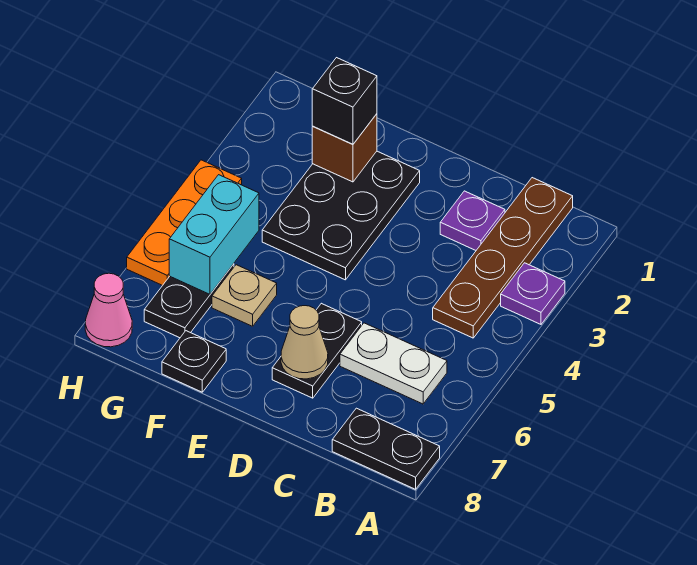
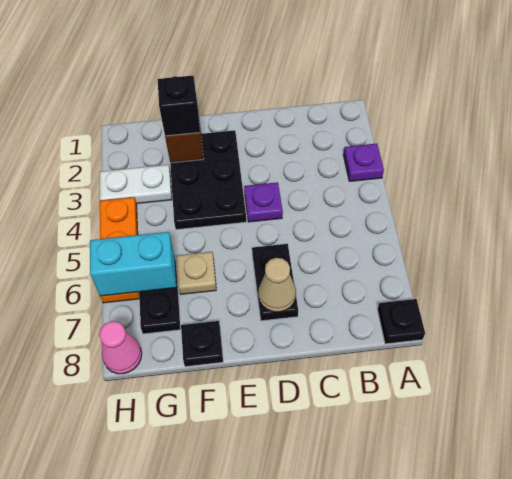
black plate A8:B8 level 1 -> black plate A8 level 1
brown plate B1:B4 level 1 -> none
white plate B6:C6 level 1 -> white plate G3:H3 level 1
purple plate C2 level 1 -> purple plate D4 level 1
cyan brick G5:G6 level 2 -> cyan brick G6:H6 level 2

